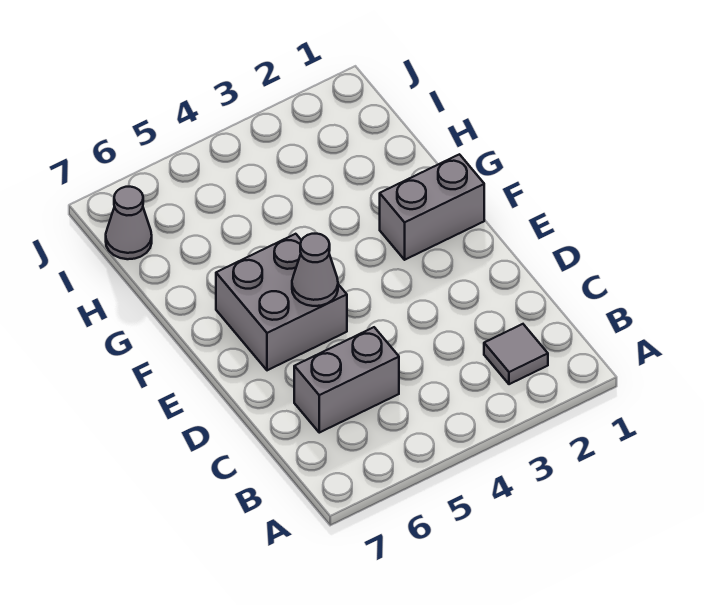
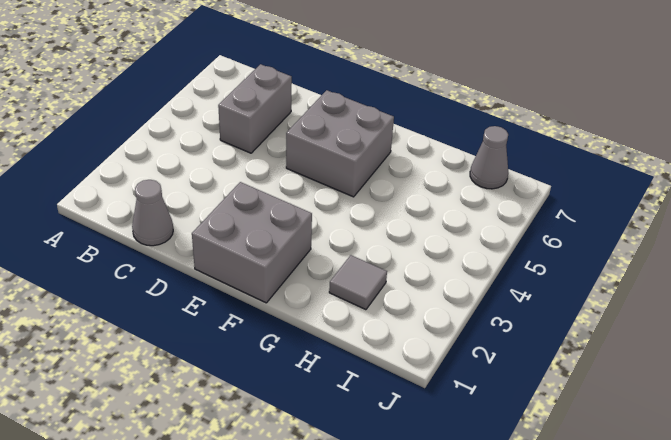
grey tile B2 level 1 -> grey tile H2 level 1
grey cone E5 level 2 -> grey cone C1 level 1
grey brick F1:F2 level 1 -> grey brick E1:F2 level 1

